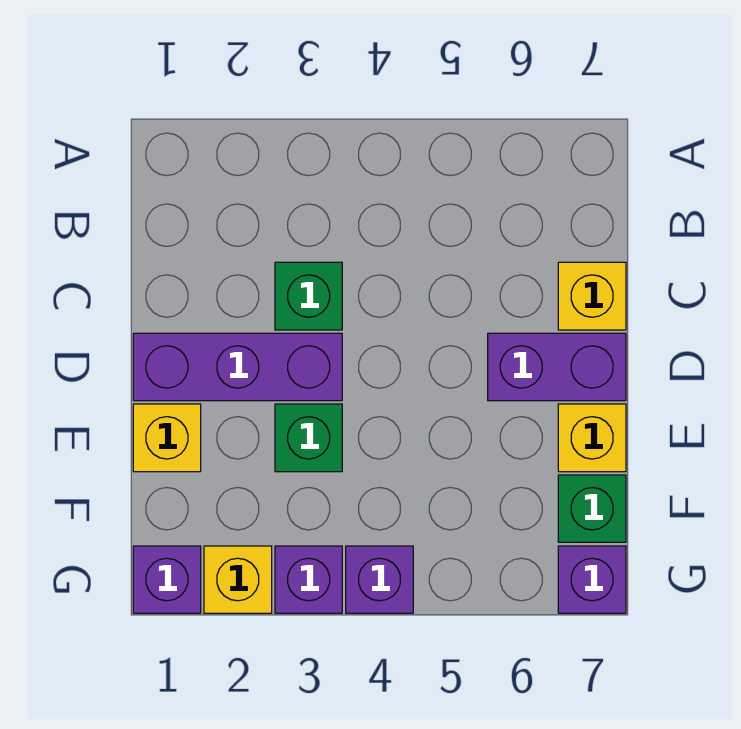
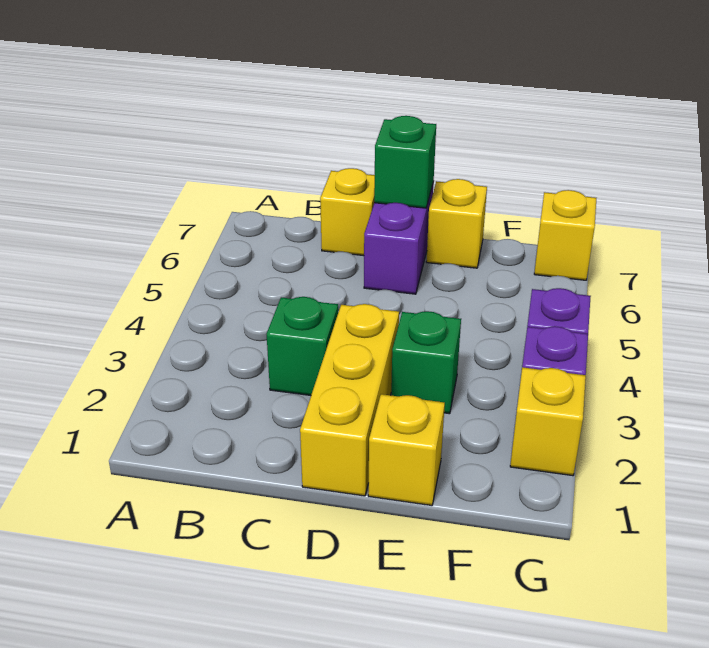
purple brick D1:D3 level 1 -> yellow brick D1:D3 level 1
green brick F7 level 1 -> green brick D7 level 2
purple brick G1 level 1 -> none
purple brick G7 level 1 -> yellow brick G7 level 1

